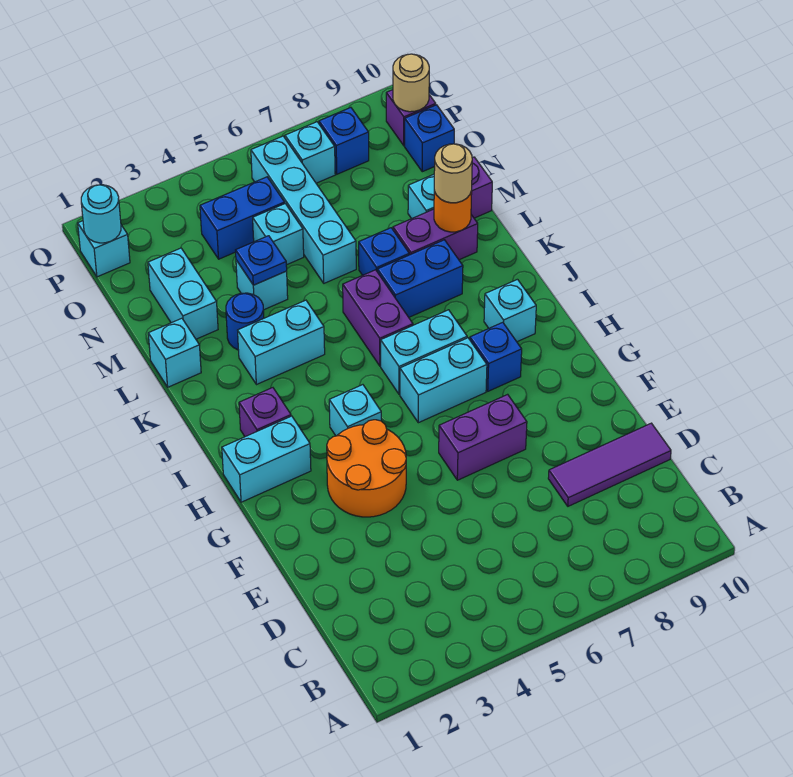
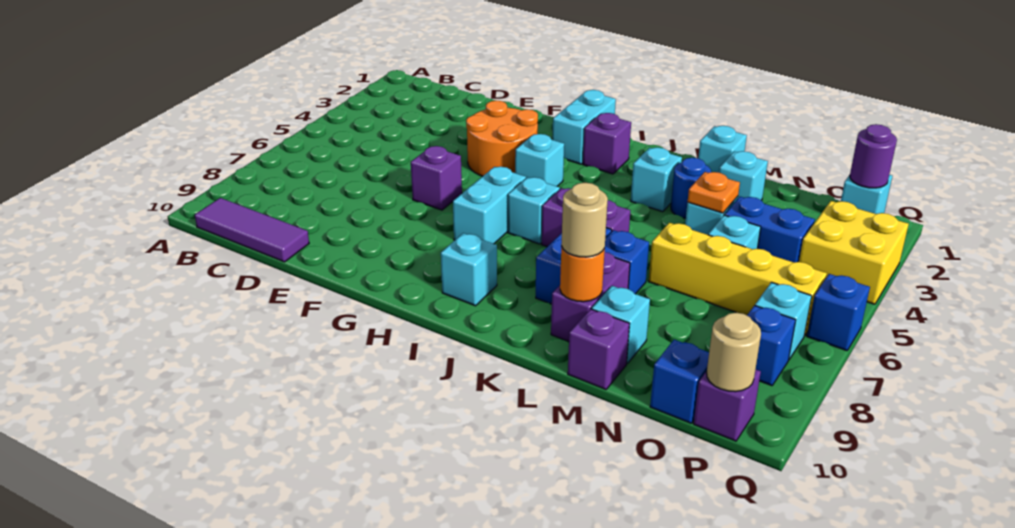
purple tile D8:D10 level 1 -> purple tile B10:D10 level 1
purple brick F6:F7 level 1 -> purple brick F6 level 1
blue brick H8 level 1 -> blue brick Q6 level 1
cyan brick I6:I7 level 1 -> cyan brick I6 level 1
cyan brick K3:K4 level 1 -> cyan brick K3 level 1
cyan brick M2:N2 level 1 -> cyan brick M2 level 1
blue plate M4 level 2 -> orange plate M4 level 2
cyan brick M6:P6 level 1 -> yellow brick M6:P6 level 1
blue brick O4:O5 level 1 -> blue brick N4:O4 level 1
cyan round brick P1 level 2 -> purple round brick P1 level 2
none -> yellow brick P3:Q4 level 1

